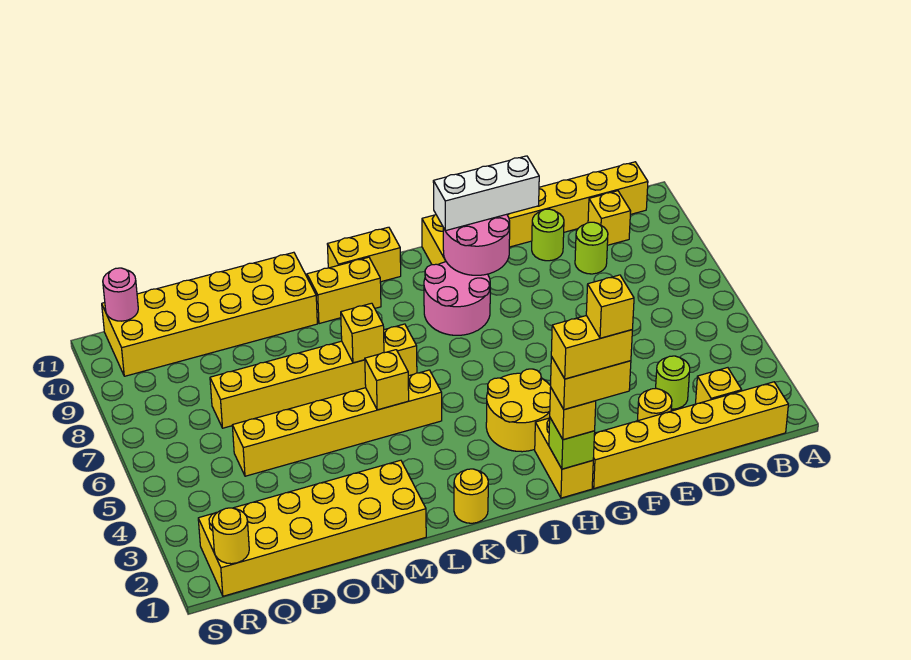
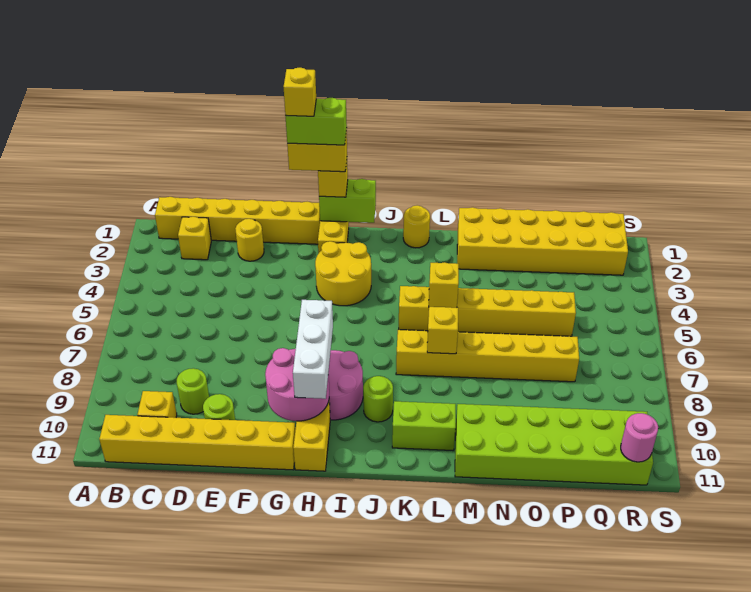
lime round brick D3 level 1 -> lime round brick J9 level 1
white brick F10:H10 level 3 -> white brick H8:H10 level 3
yellow brick G1:H1 level 5 -> lime brick G1:H1 level 5
lime brick H1 level 2 -> lime brick H1:I1 level 2
yellow brick J11:K11 level 1 -> none
yellow brick K10:L10 level 1 -> lime brick K10:L10 level 1
yellow brick M10:R11 level 1 -> lime brick M10:R11 level 1
yellow round brick R1 level 2 -> none

